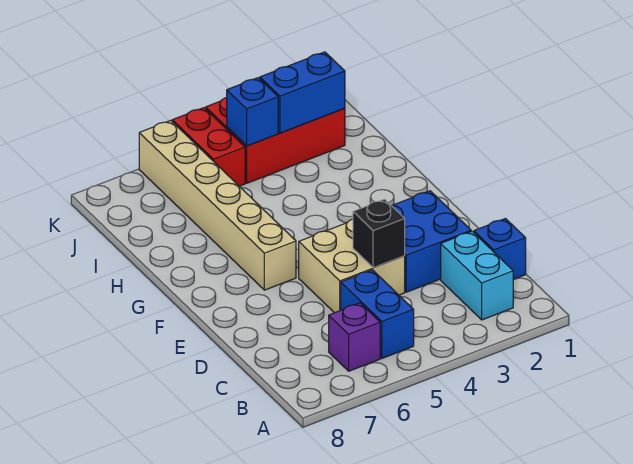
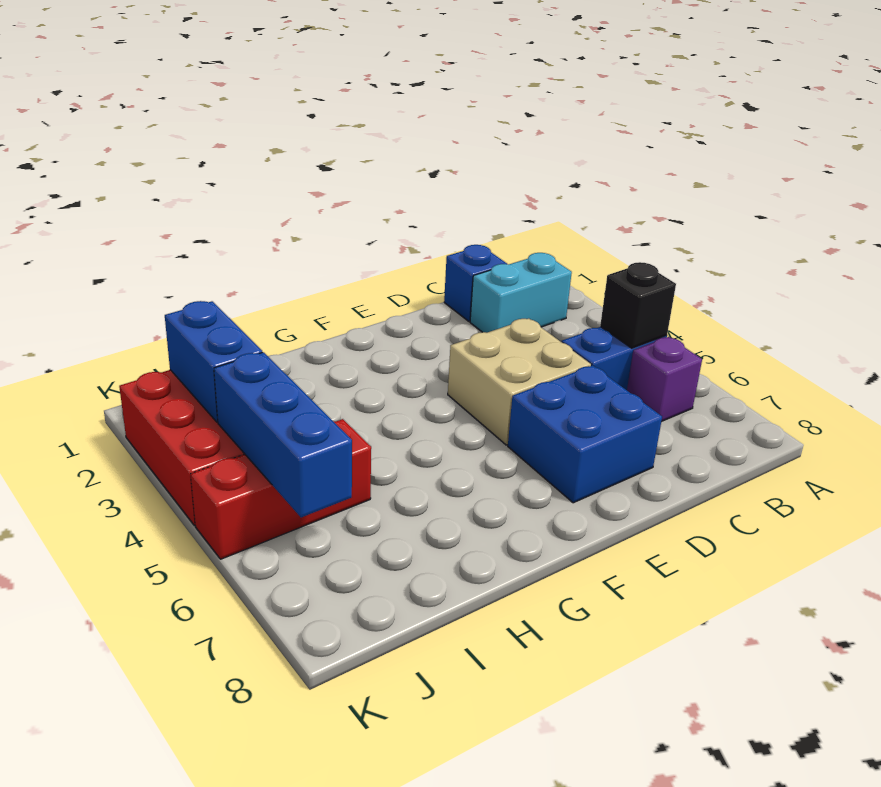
blue brick D2:E3 level 1 -> blue brick D6:E7 level 1
black brick D4 level 2 -> black brick B5 level 2
tan brick F6:K6 level 1 -> none
blue brick J4 level 2 -> blue brick J4:J6 level 2
red brick J5:K5 level 1 -> red brick I5:K5 level 1

